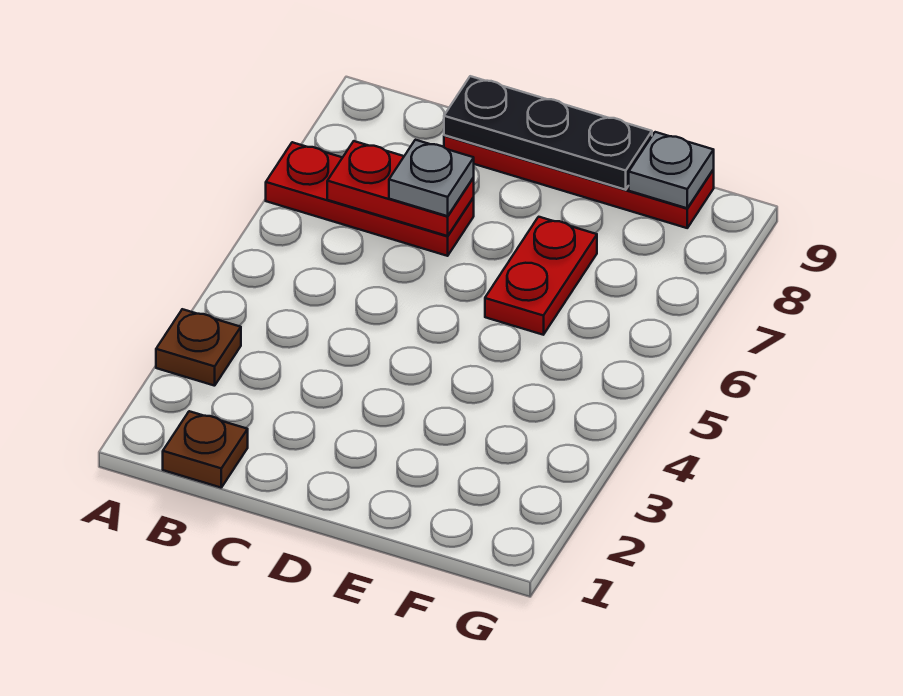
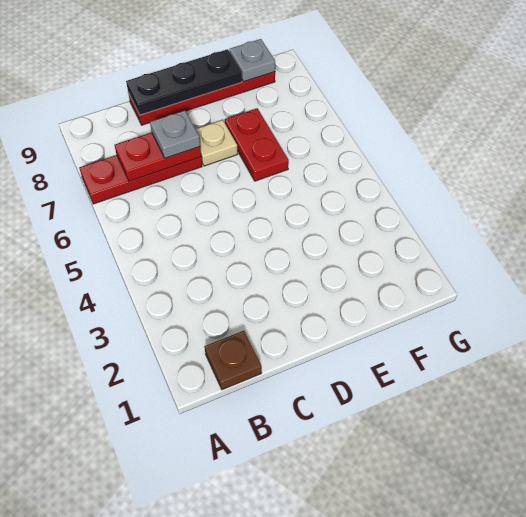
brown plate A3 level 1 -> none
none -> tan plate D7 level 1

